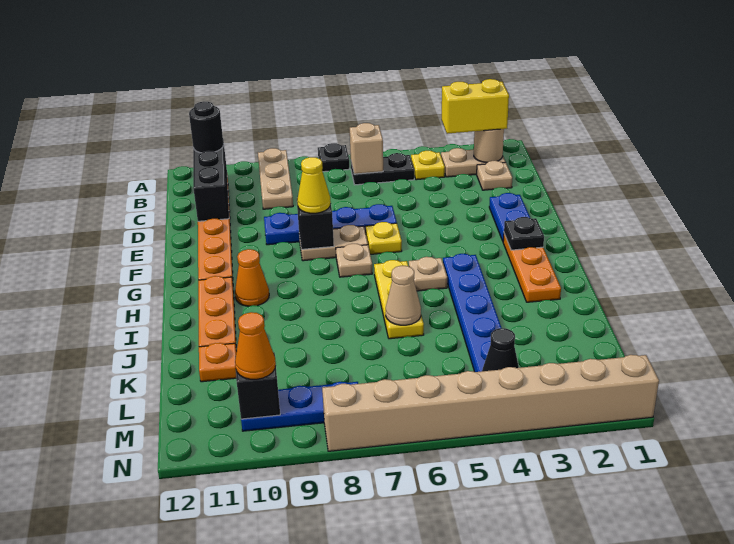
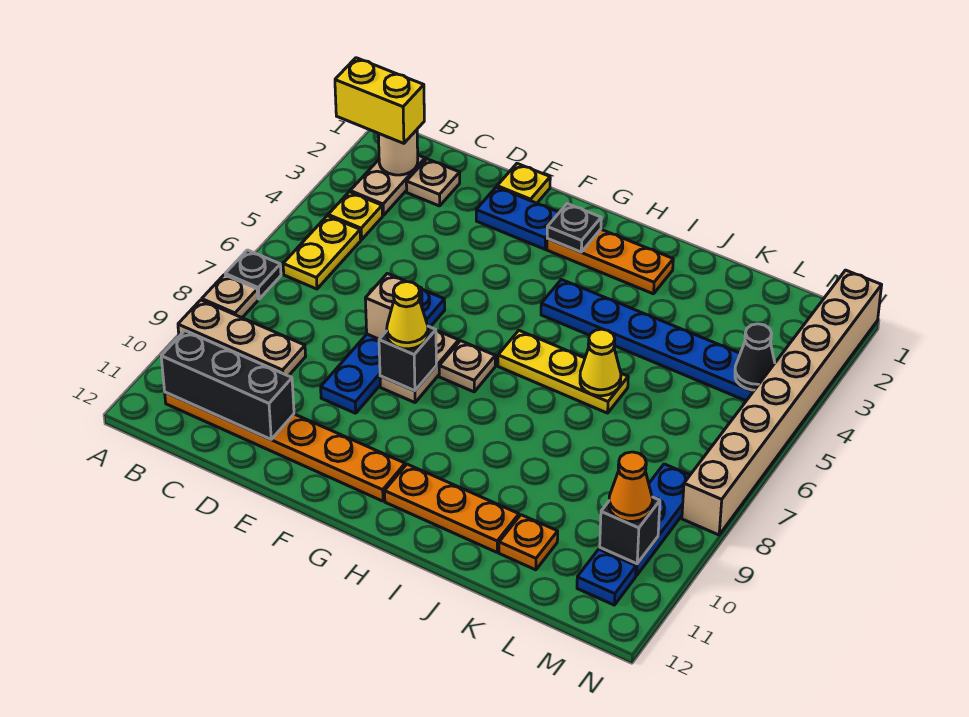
yellow brick B2:B3 level 3 -> yellow brick A2:B2 level 3
black plate B5:B6 level 1 -> yellow plate B5:B6 level 1
tan brick B6 level 2 -> tan brick E7 level 2
black round brick B11 level 3 -> none
yellow plate F6 level 1 -> yellow plate E1 level 1
tan plate H5 level 1 -> tan plate A8 level 1
orange cone H10 level 1 -> none
tan cone J6 level 2 -> yellow cone J6 level 2
none -> blue plate M11 level 1

